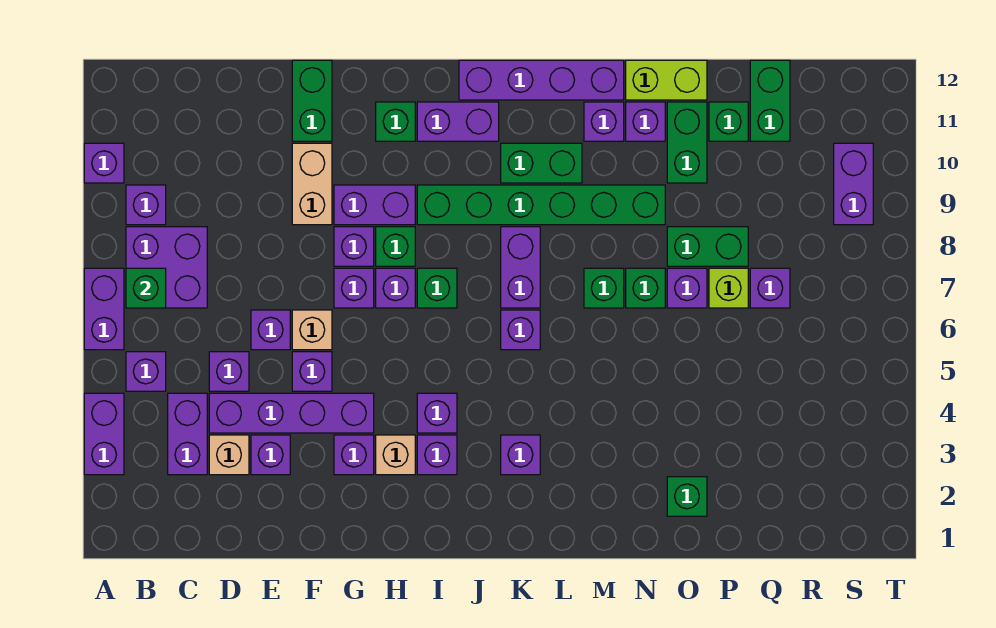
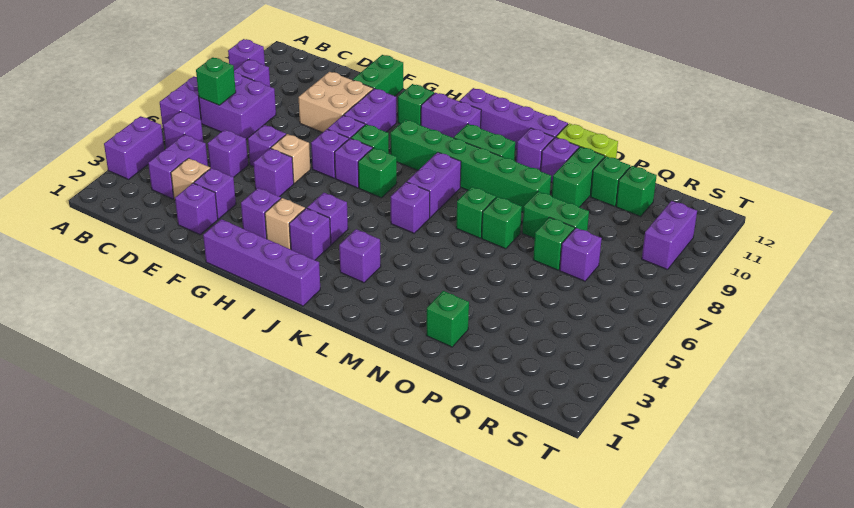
purple brick D4:G4 level 1 -> purple brick G1:J1 level 1
tan brick F9:F10 level 1 -> tan brick E9:F10 level 1
purple brick G9:H9 level 1 -> purple brick G9:G10 level 1
purple brick O7 level 1 -> purple brick E2 level 1
lime brick P7 level 1 -> green brick P7 level 1
green brick Q11:Q12 level 1 -> green brick Q11 level 1

